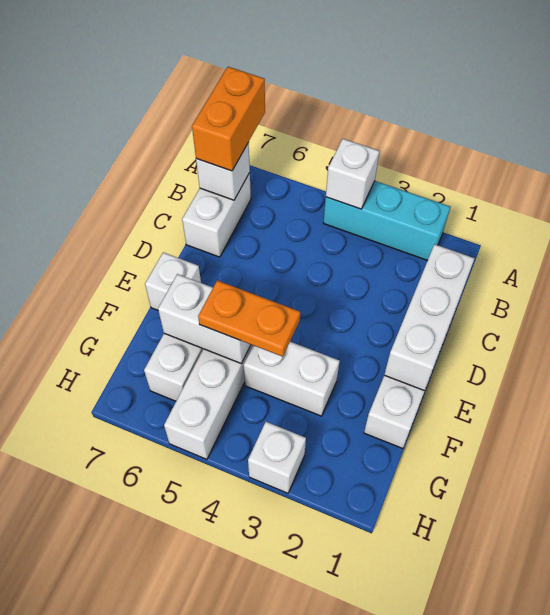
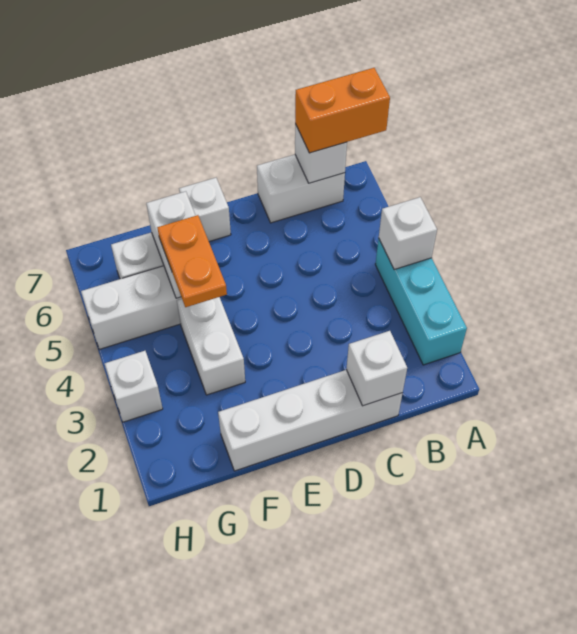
white brick C1:E1 level 2 -> white brick C1 level 2

